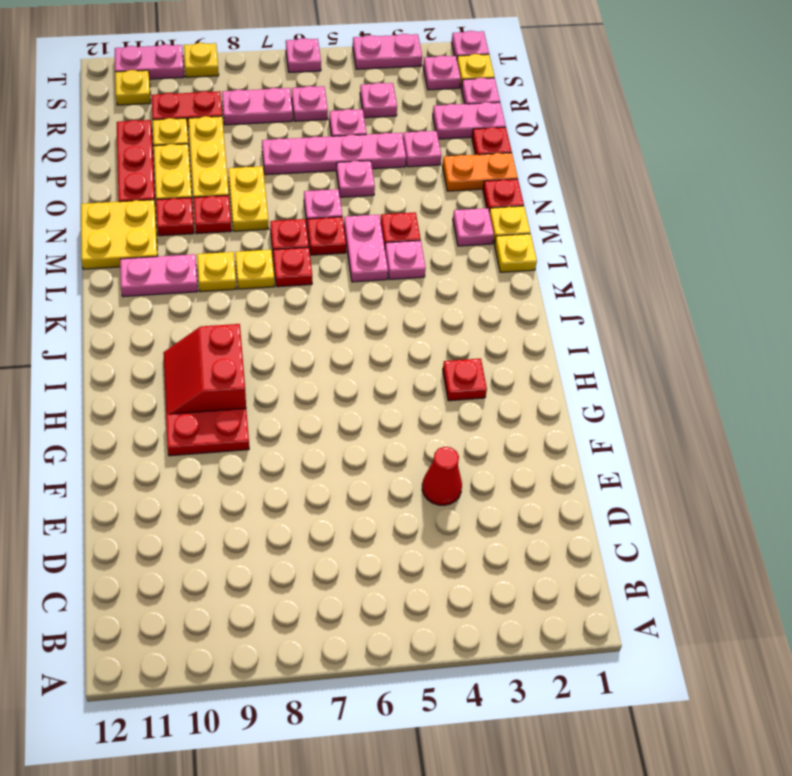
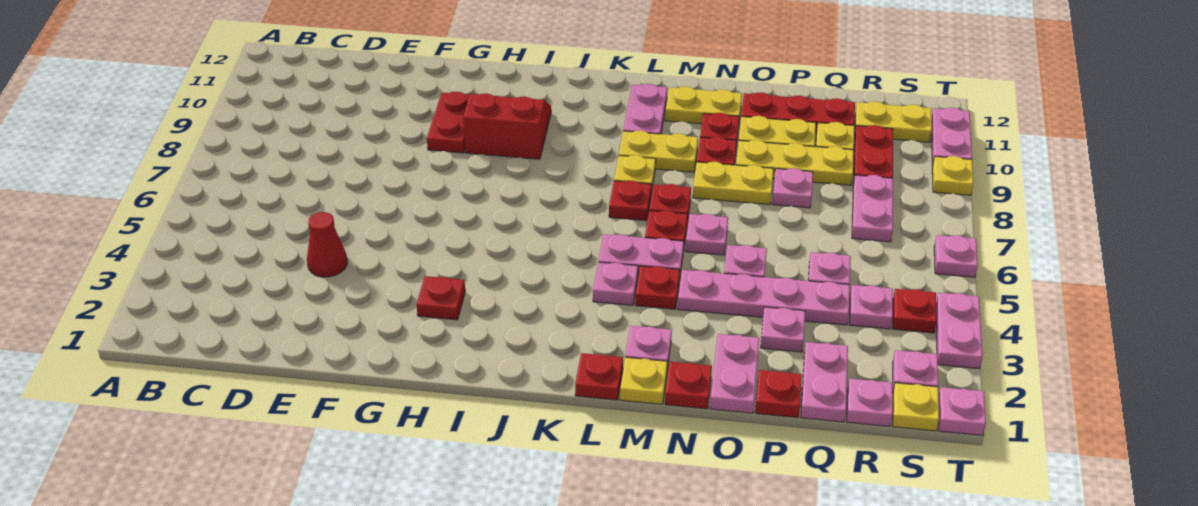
yellow plate L1 level 1 -> red plate L1 level 1
yellow plate L9 level 1 -> yellow plate L9:M9 level 1
yellow plate M11:N12 level 1 -> yellow plate M11:N11 level 1
orange plate O1:O2 level 1 -> pink plate O1:O2 level 1
pink plate P4:P7 level 1 -> pink plate N4:Q4 level 1
pink plate R6 level 1 -> pink plate P8 level 1
none -> red plate S4 level 1
yellow plate S11 level 1 -> yellow plate R11:S11 level 1

